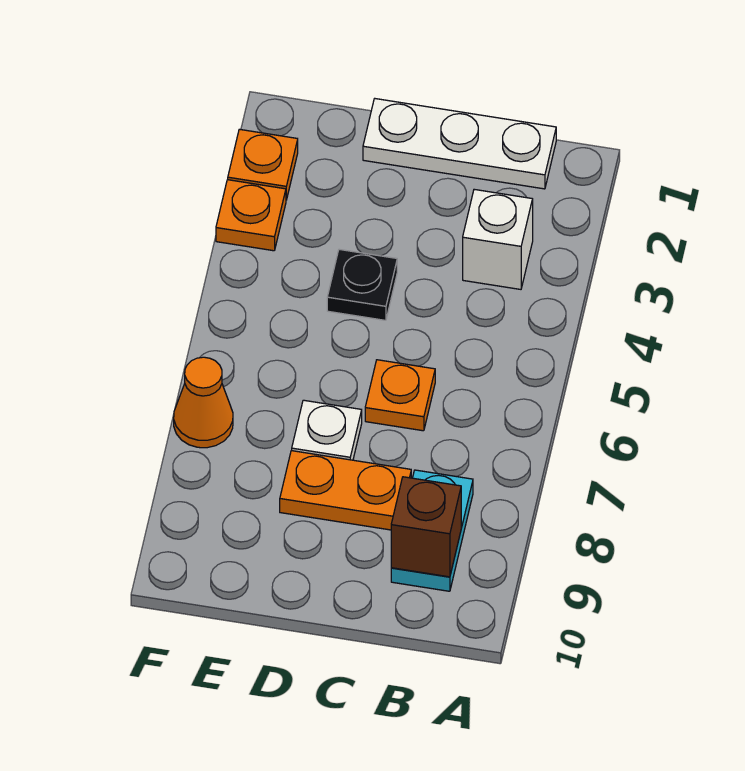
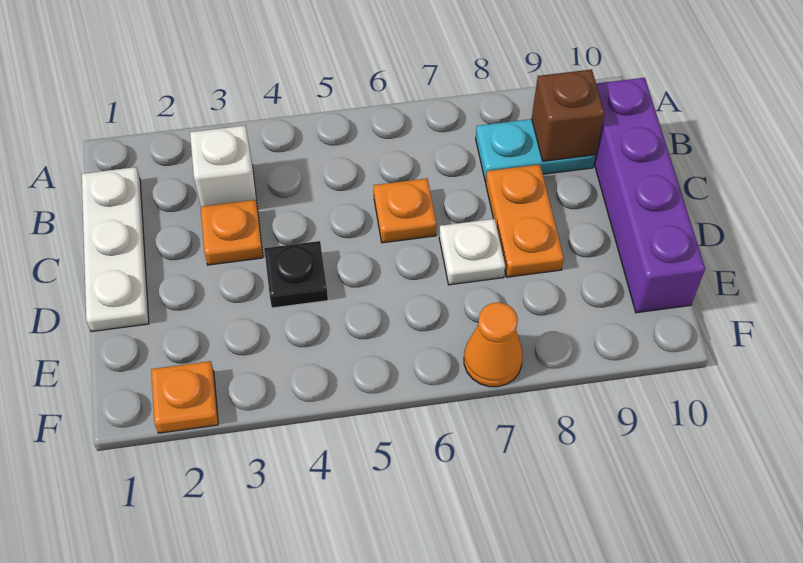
none -> purple brick B10:E10 level 1
orange plate F3 level 1 -> orange plate C3 level 1

